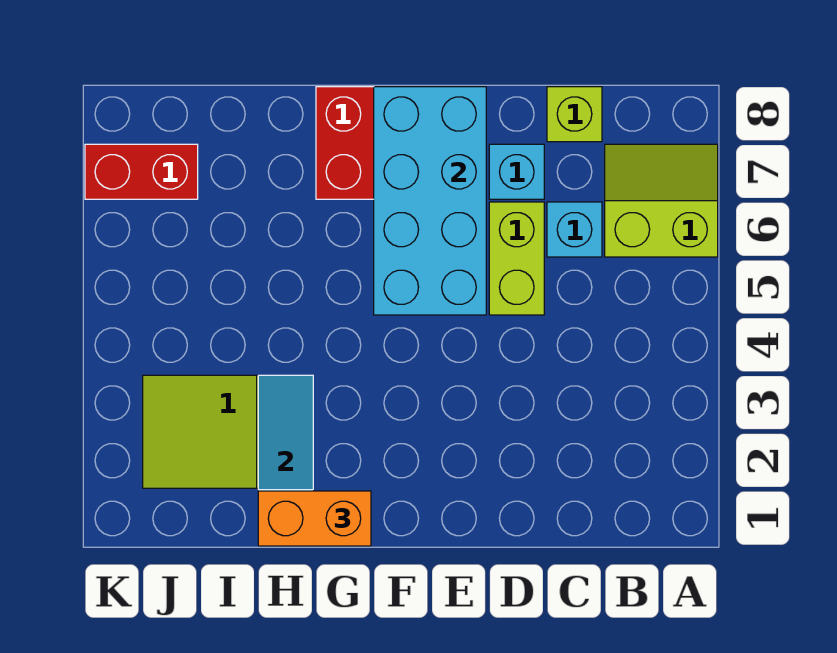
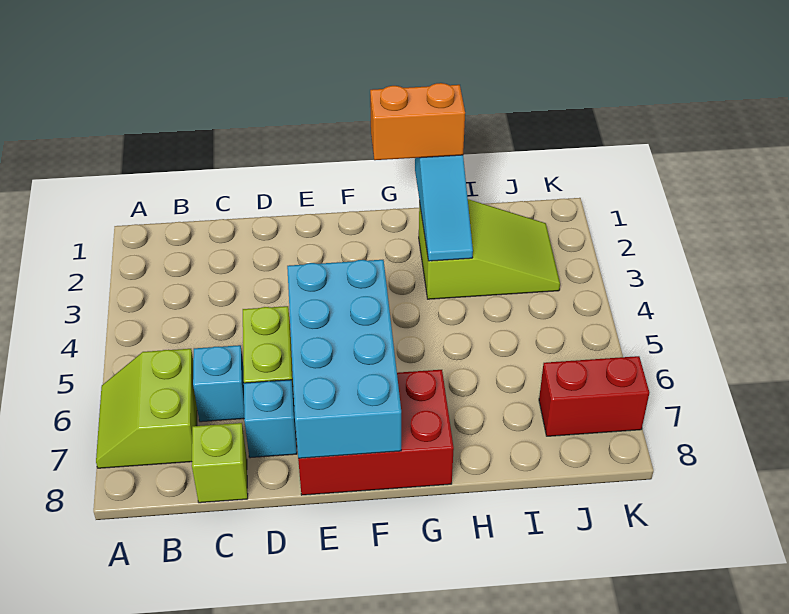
lime slope A6:B7 level 1 top 6 -> lime slope A6:B7 level 1 top B

